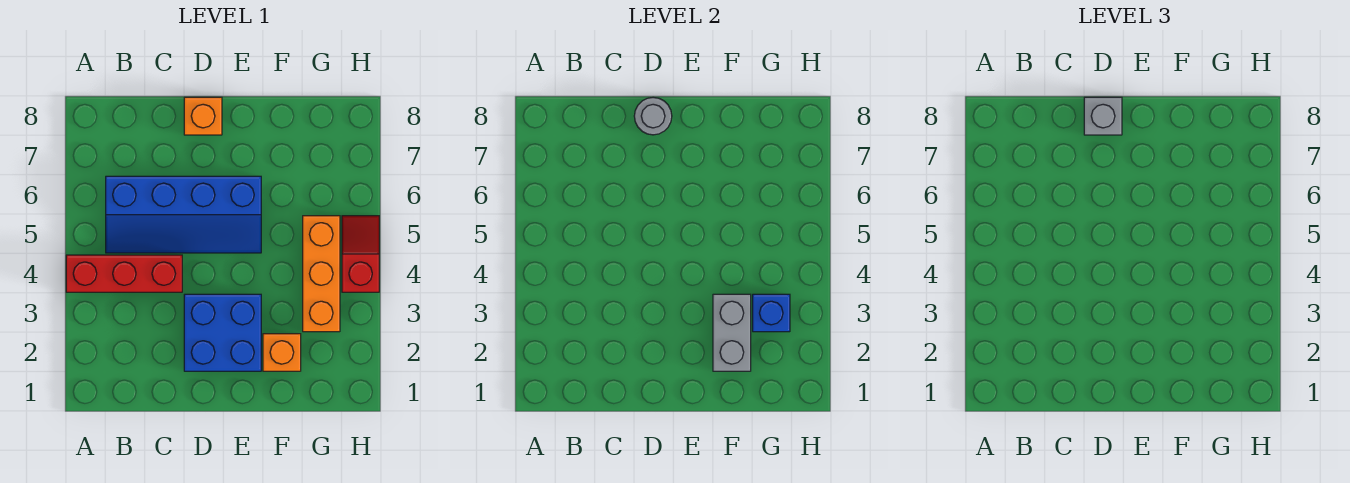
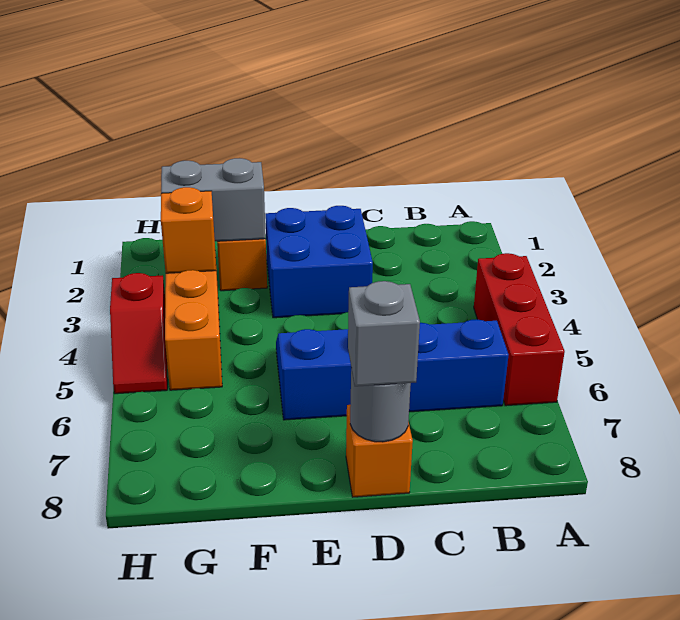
red brick A4:C4 level 1 -> red brick A4:A6 level 1
grey brick F2:F3 level 2 -> grey brick F2:G2 level 2
blue brick G3 level 2 -> orange brick G3 level 2

